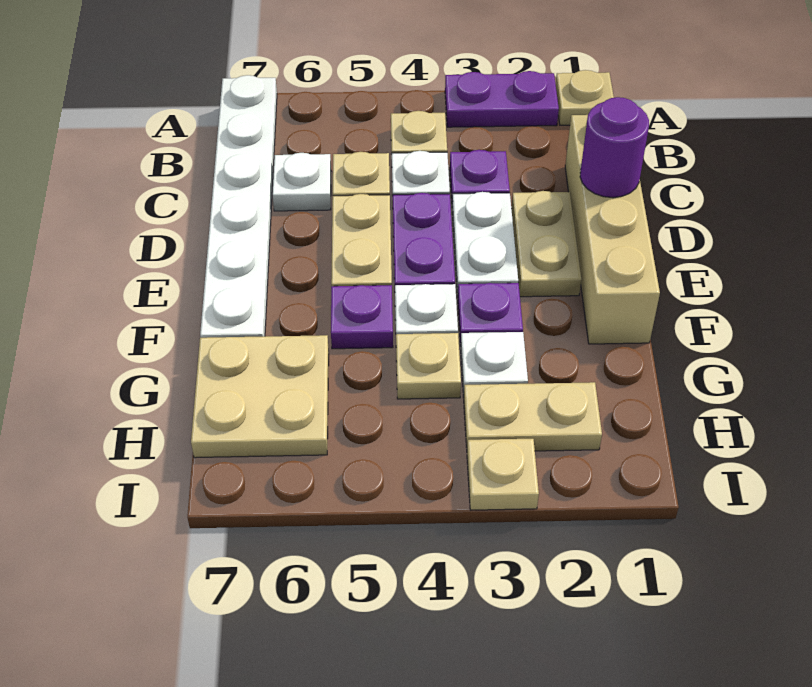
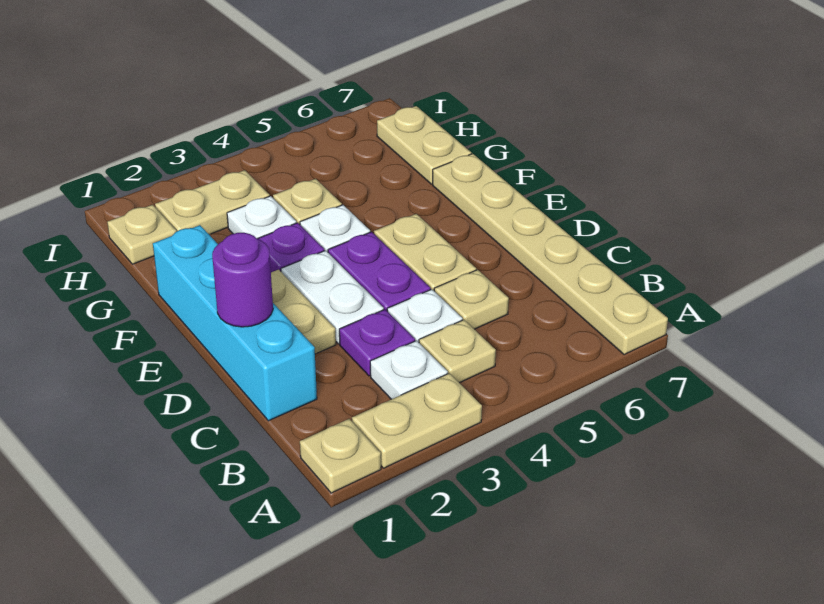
purple plate A2:A3 level 1 -> tan plate A2:A3 level 1
white plate A7:F7 level 1 -> tan plate A7:F7 level 1
tan brick C1:F1 level 1 -> cyan brick C1:F1 level 1
white plate C6 level 1 -> white plate B3 level 1
purple plate F5 level 1 -> none
tan plate G6:H7 level 1 -> tan plate G7:H7 level 1
tan plate I3 level 1 -> tan plate H1 level 1

